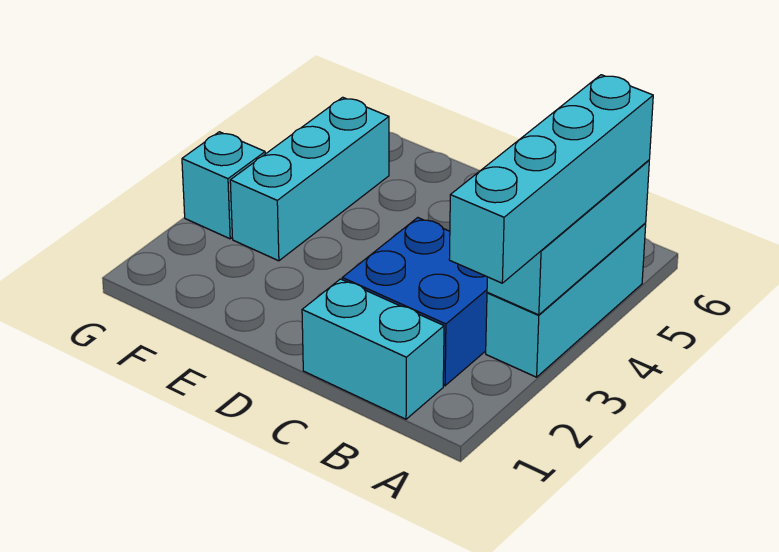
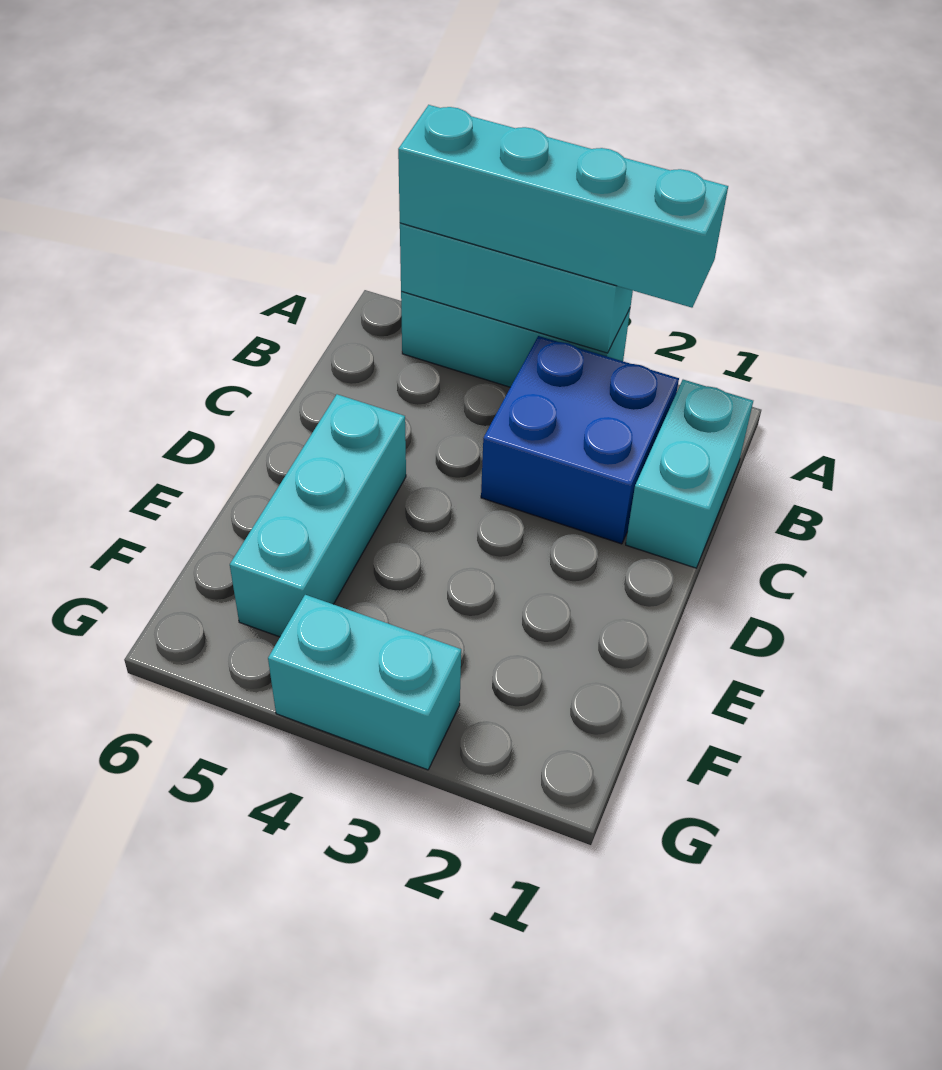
cyan brick F3:F5 level 1 -> cyan brick D5:F5 level 1
cyan brick G3 level 1 -> cyan brick G3:G4 level 1

